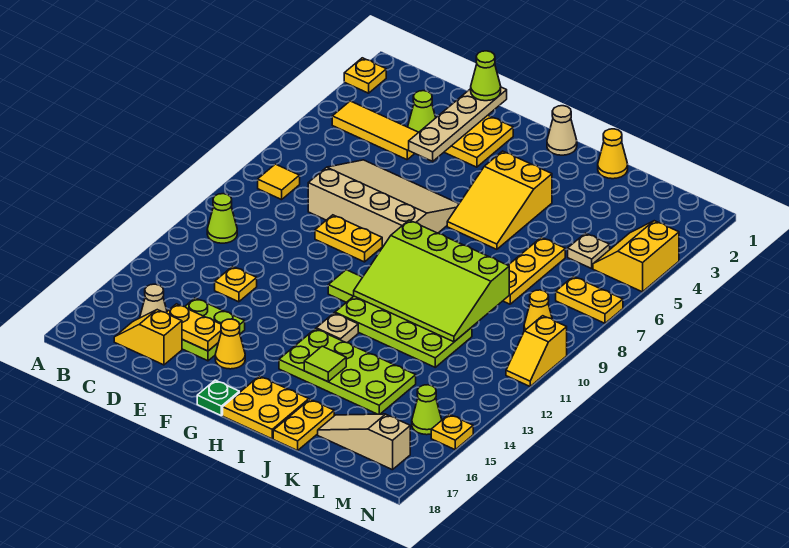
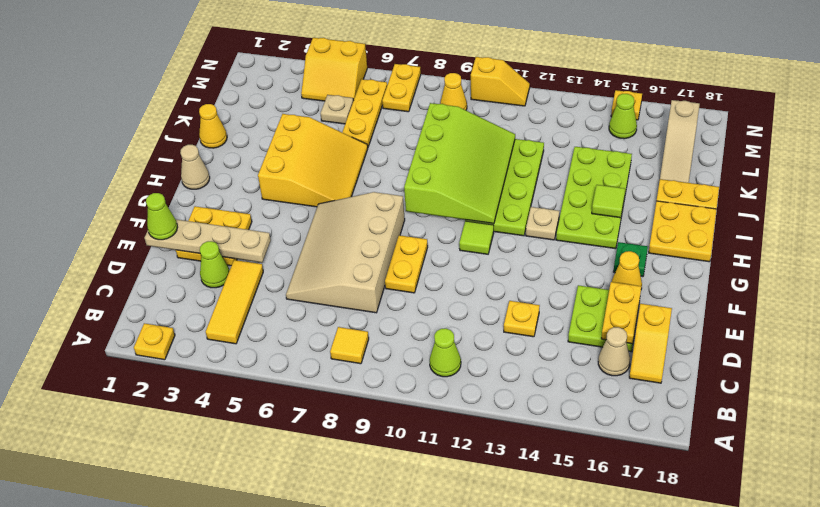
green plate G18 level 1 -> green plate G16 level 1
yellow slope H4:I6 level 1 top 4 -> yellow slope H4:J6 level 1 top 4
yellow plate K6:K8 level 1 -> yellow plate K6:M6 level 1

